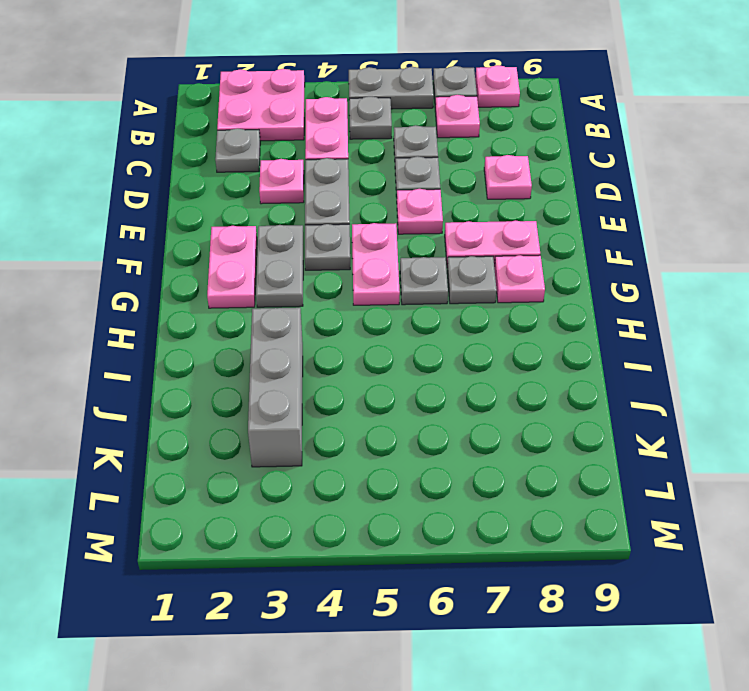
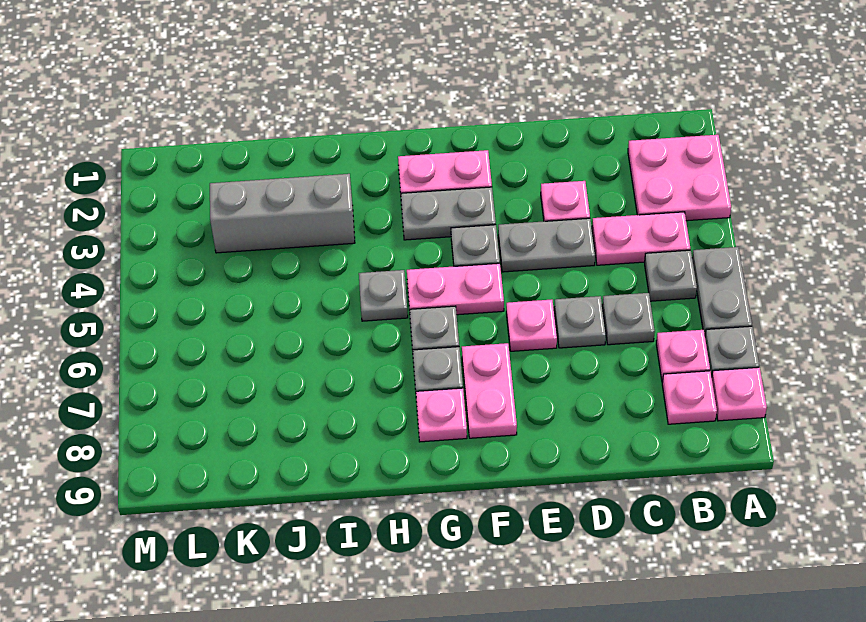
grey plate C2 level 1 -> grey plate H5 level 1
pink plate D8 level 1 -> pink plate B8 level 1

